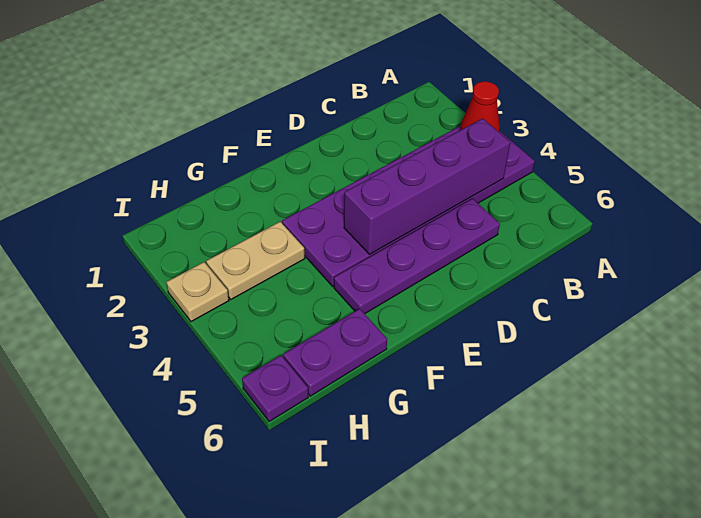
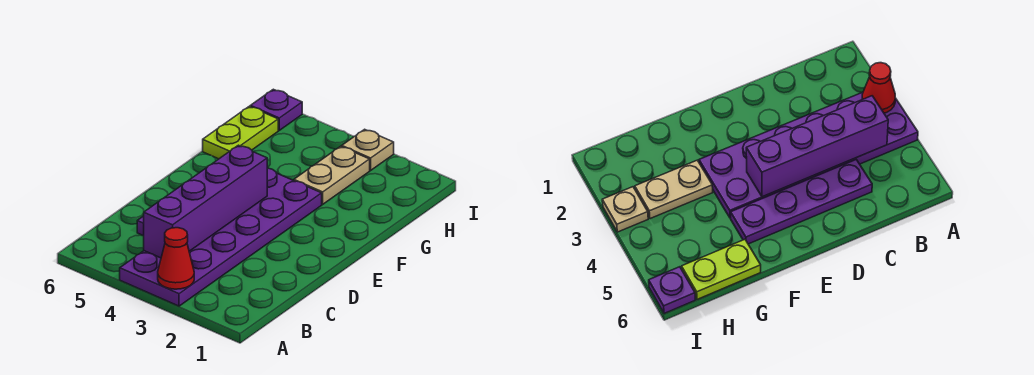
purple plate G6:H6 level 1 -> lime plate G6:H6 level 1

